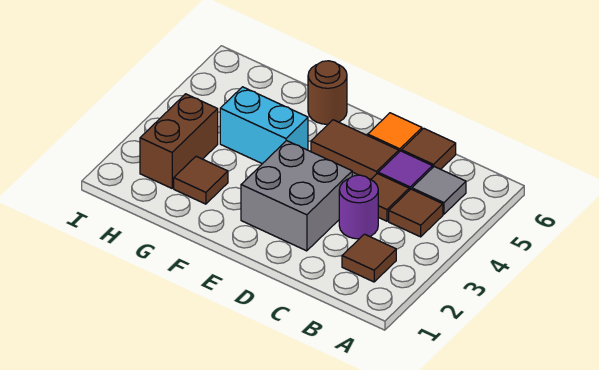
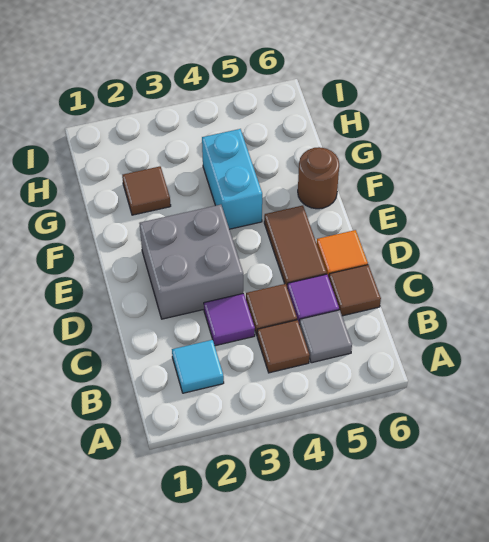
brown tile B2 level 1 -> cyan tile B2 level 1
purple round brick C3 level 1 -> purple tile C3 level 1
brown brick H2:H3 level 1 -> none

